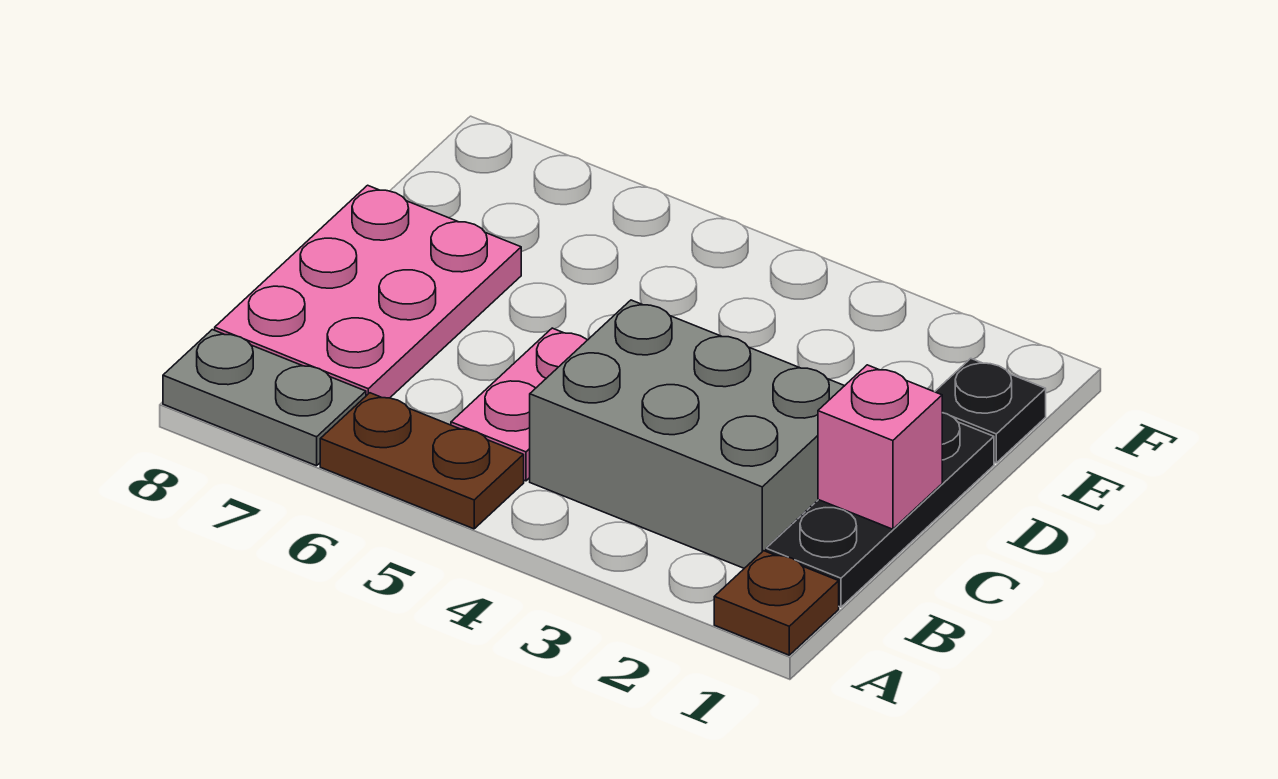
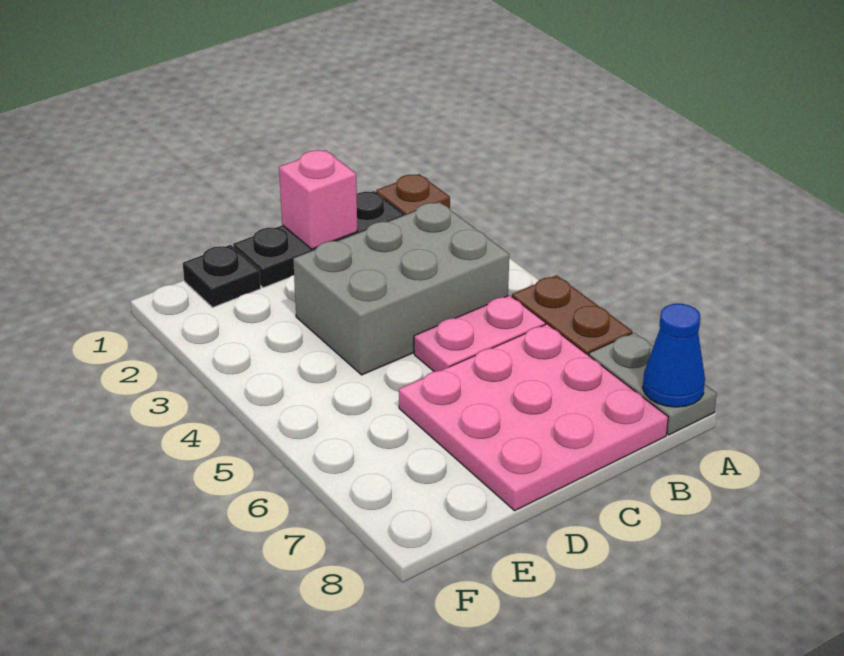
none -> blue cone A8 level 2
grey brick B2:C4 level 1 -> grey brick B3:D4 level 1
pink plate B7:D8 level 1 -> pink plate B6:D8 level 1

